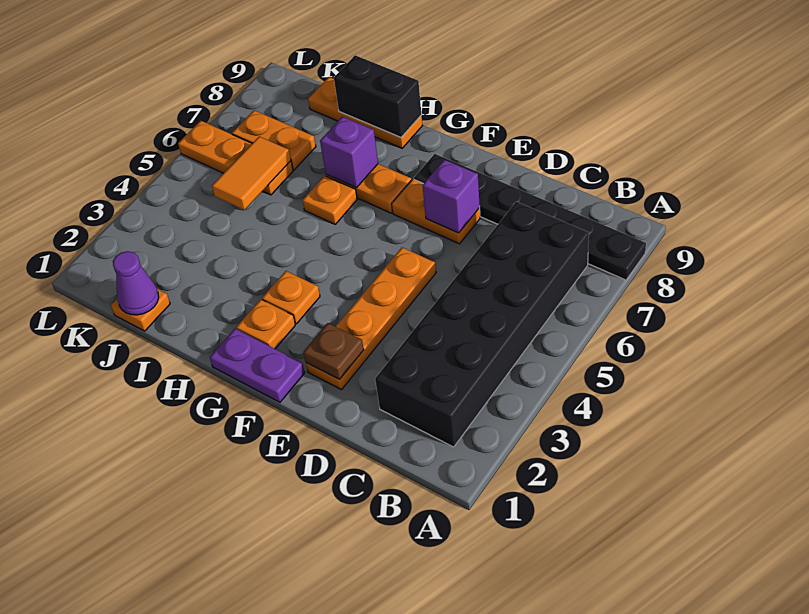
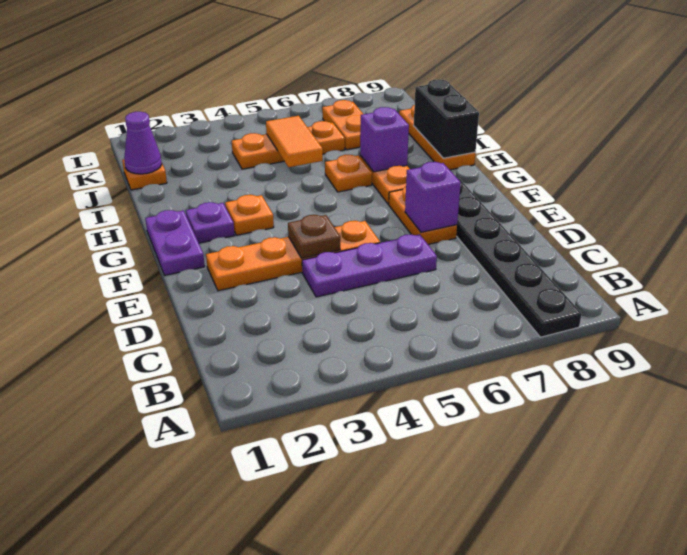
black brick B2:C7 level 1 -> none
none -> purple plate D4:D6 level 1
brown plate E2 level 2 -> brown plate E4 level 2
orange plate G2 level 1 -> purple plate G2 level 1
orange tile J5:J6 level 2 -> orange tile I5:J5 level 2
orange plate J6:L6 level 1 -> orange plate J4:J6 level 1

